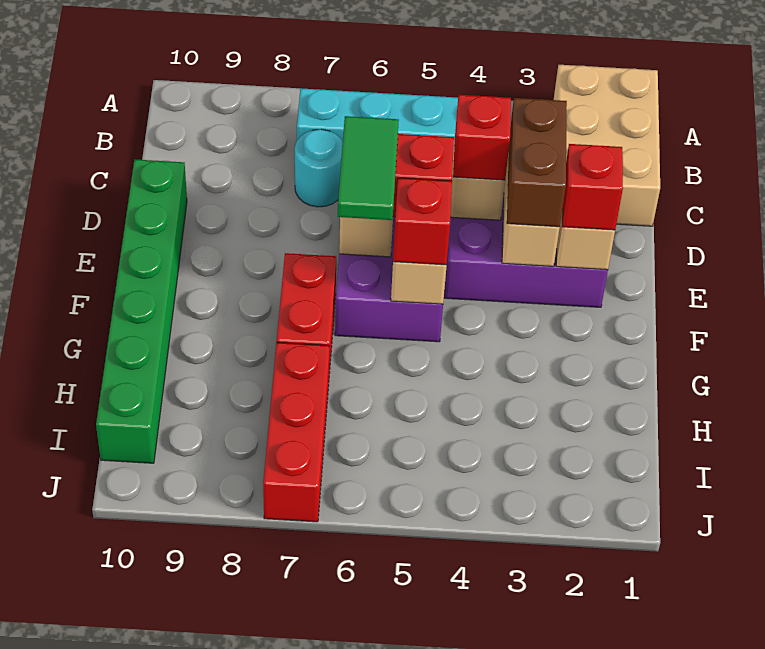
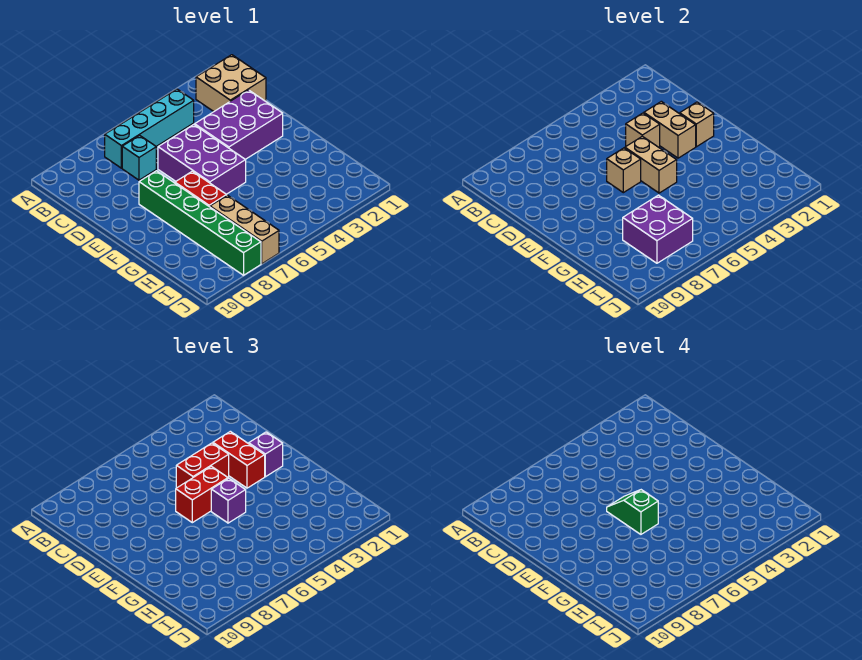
tan brick A1:C2 level 1 -> tan brick B1:C2 level 1
cyan round brick C7 level 1 -> cyan brick C7 level 1
brown brick D3:E3 level 3 -> red brick D3:E3 level 3
red brick D4 level 3 -> red brick D4:D5 level 3
green brick D10:I10 level 1 -> green brick E8:J8 level 1
red brick E2 level 3 -> purple brick E2 level 3
green tile E6:F6 level 4 -> green slope E6:F6 level 4 top F
red brick F5 level 3 -> purple brick F5 level 3
red brick H7:J7 level 1 -> tan brick H7:J7 level 1
none -> purple brick H7:I8 level 2

